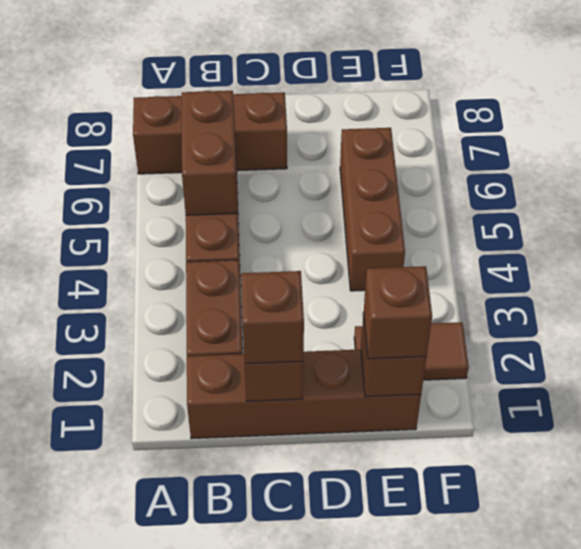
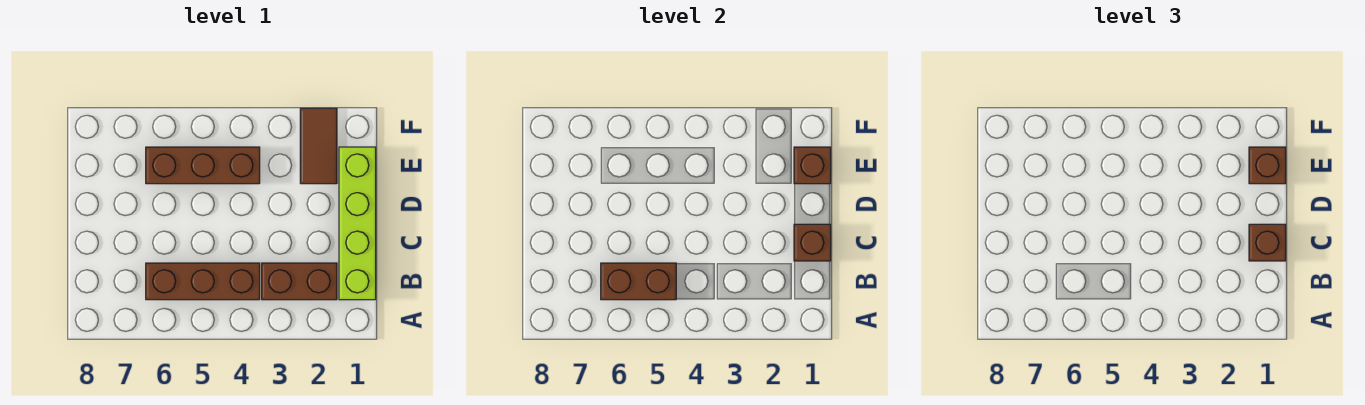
brown brick A7:C7 level 1 -> none
brown brick B1:E1 level 1 -> lime brick B1:E1 level 1

